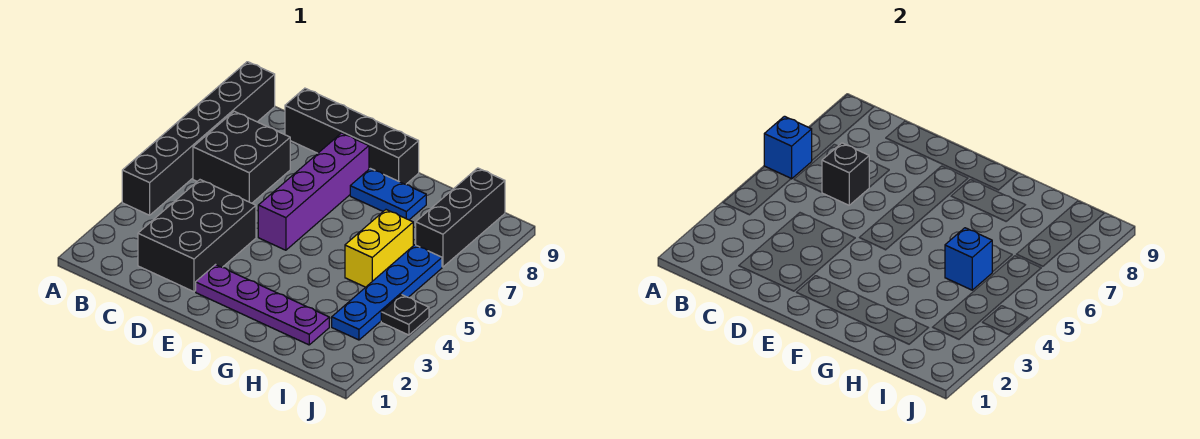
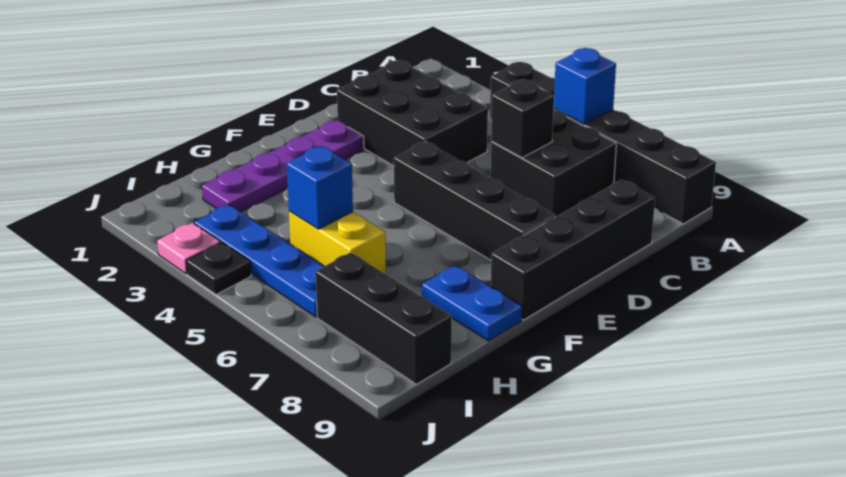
purple brick E5:E8 level 1 -> black brick E5:E8 level 1
blue plate F8:G8 level 1 -> blue plate G8:G9 level 1
none -> pink plate J3 level 1

